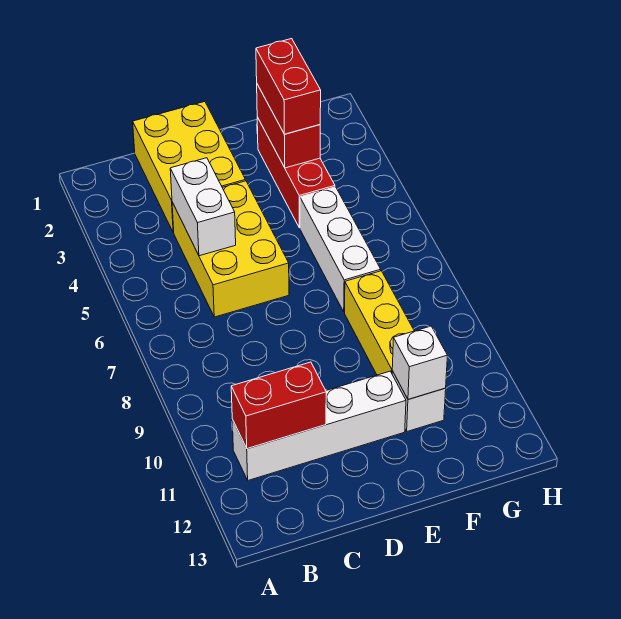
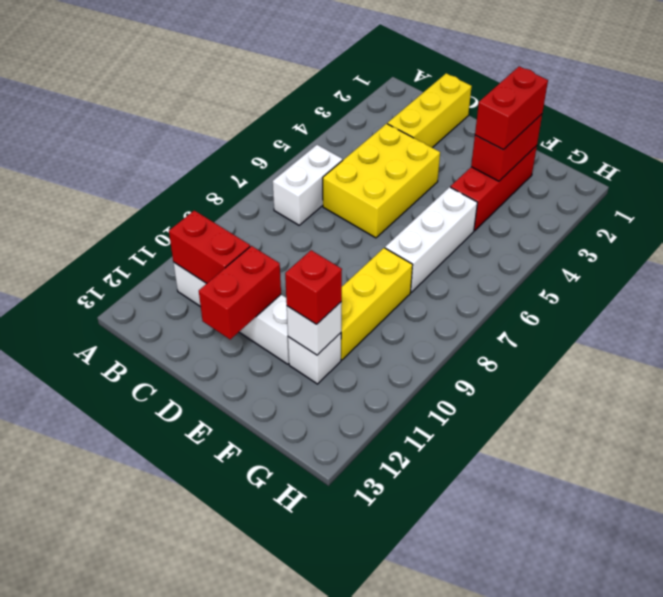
yellow brick C1:D3 level 1 -> yellow brick C1:C3 level 1
white brick C4:C5 level 2 -> white brick B6:B7 level 1
none -> red brick D11:D12 level 2
none -> red brick F11 level 3

